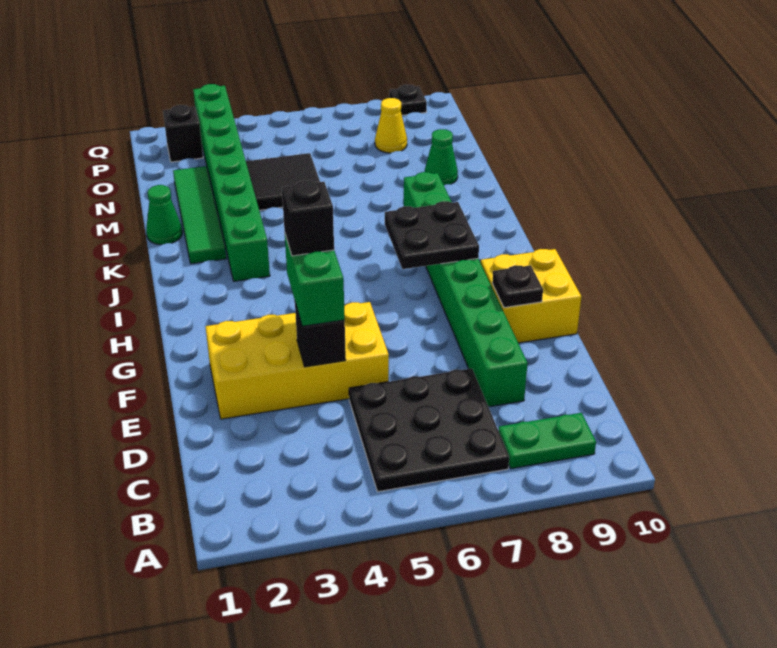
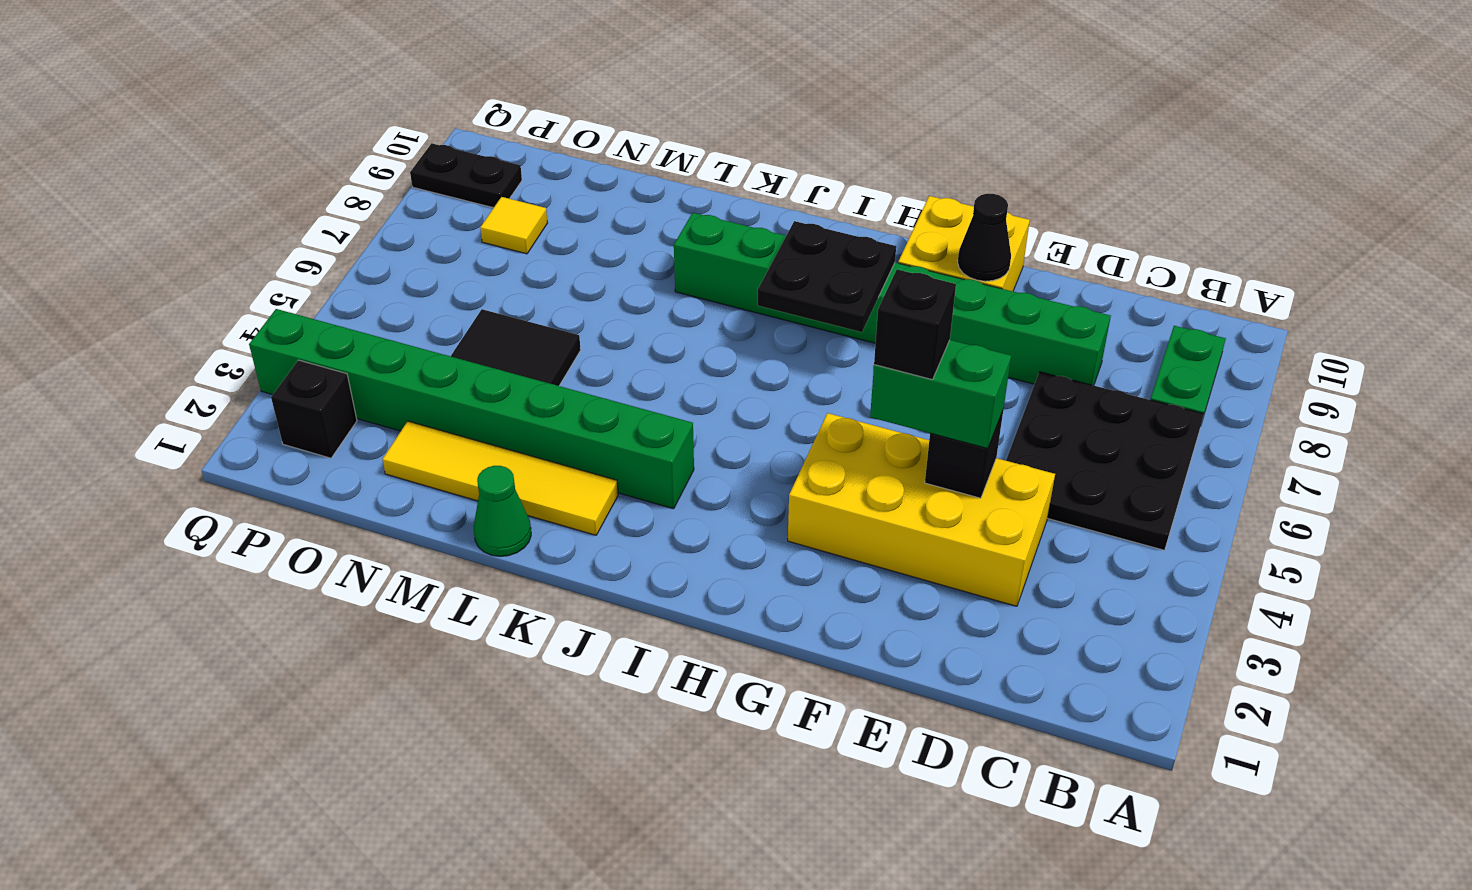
yellow brick E2:F5 level 1 -> yellow brick D3:G4 level 1
black plate F9 level 2 -> black cone F9 level 2
green tile K2:N2 level 1 -> yellow tile K2:N2 level 1
green cone M9 level 1 -> none
yellow cone O8 level 1 -> yellow tile O8 level 1
black plate Q9 level 1 -> black plate P9:Q9 level 1

